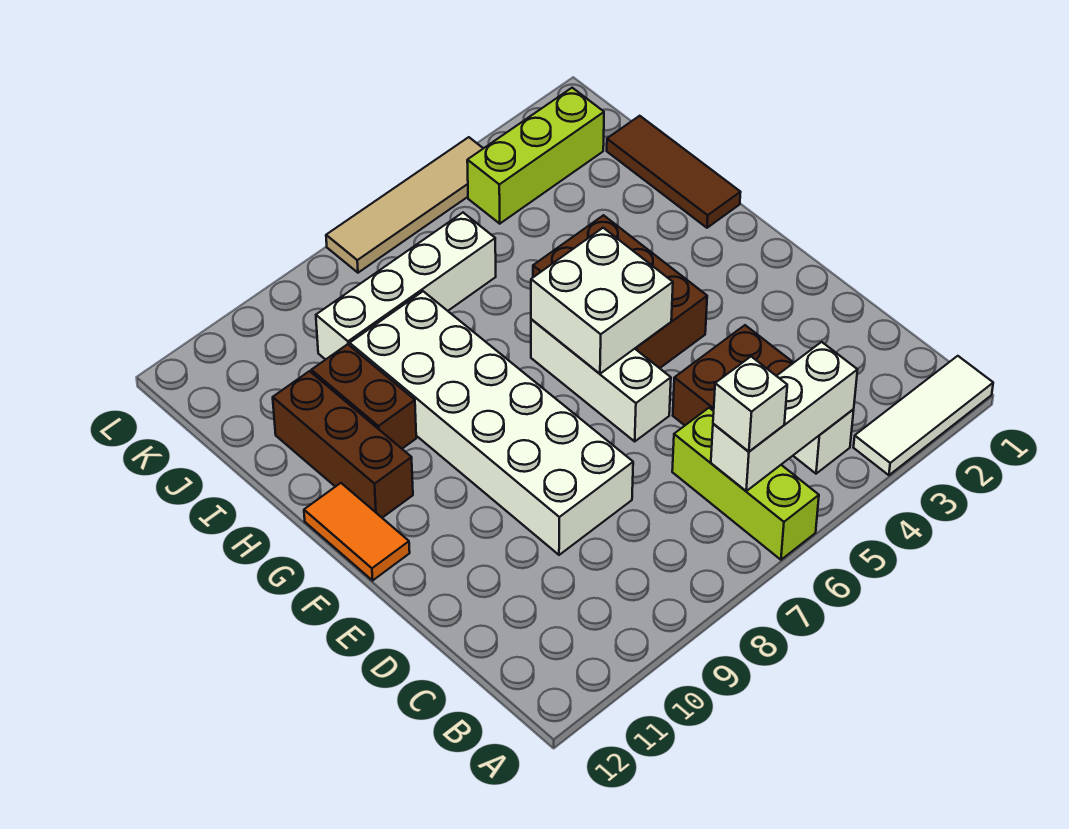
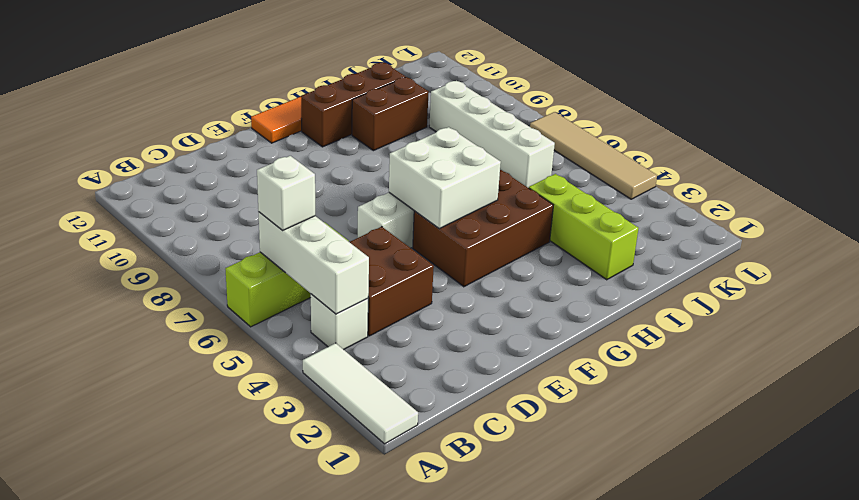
white brick D8:I9 level 1 -> none
brown tile H1:J1 level 1 -> none
lime brick K2:K4 level 1 -> lime brick I2:I4 level 1

